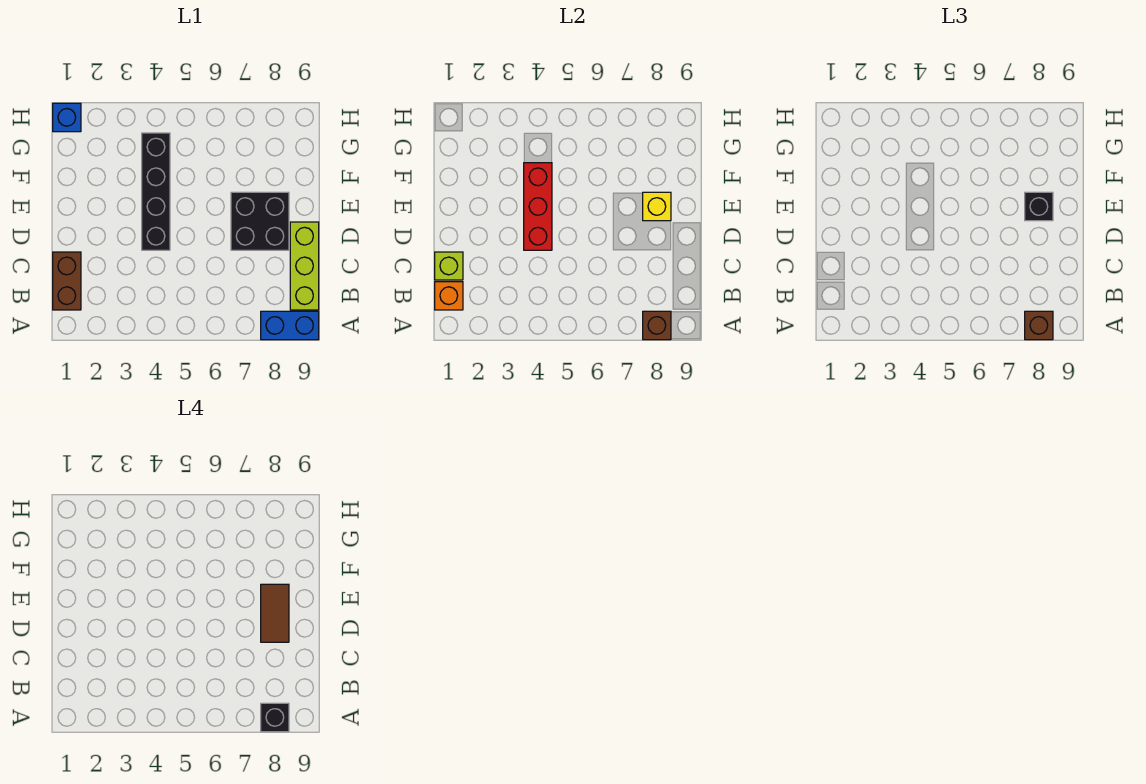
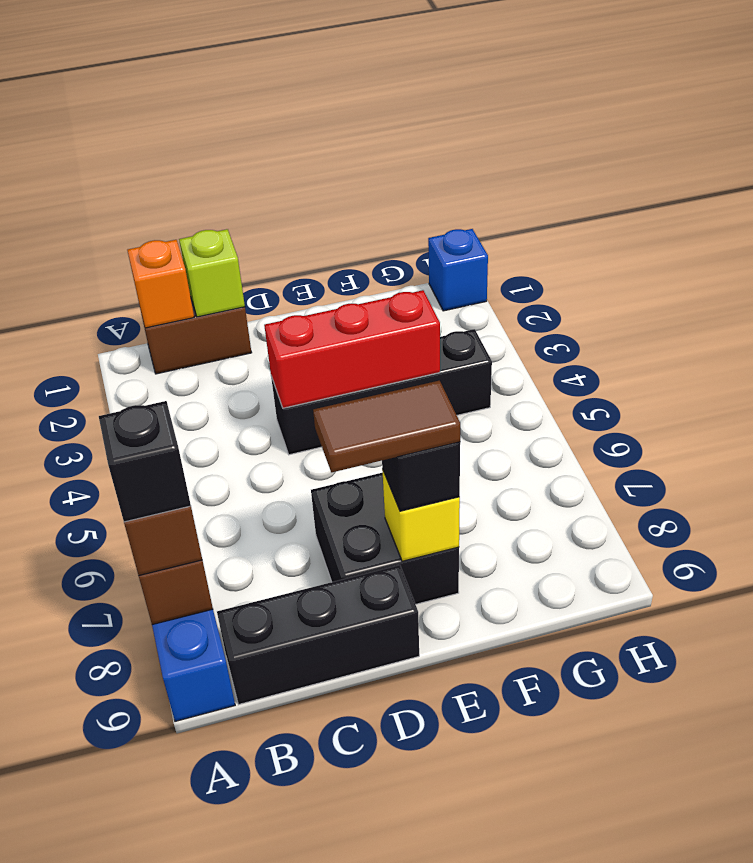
lime brick B9:D9 level 1 -> black brick B9:D9 level 1

